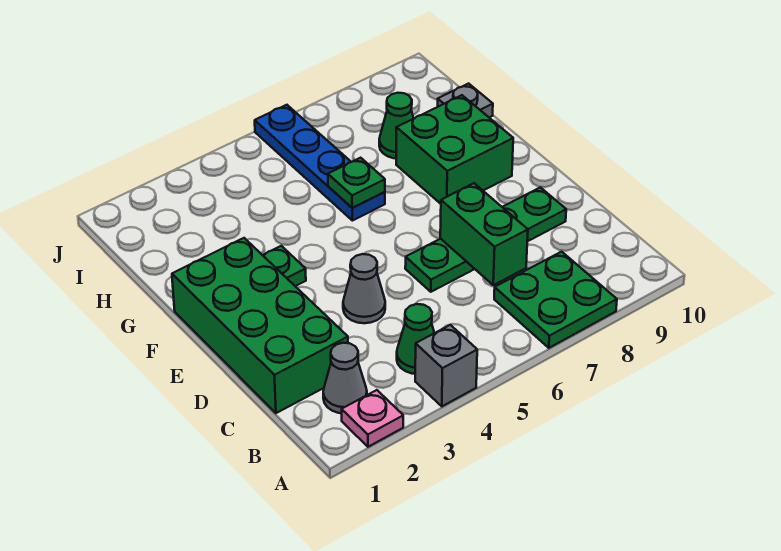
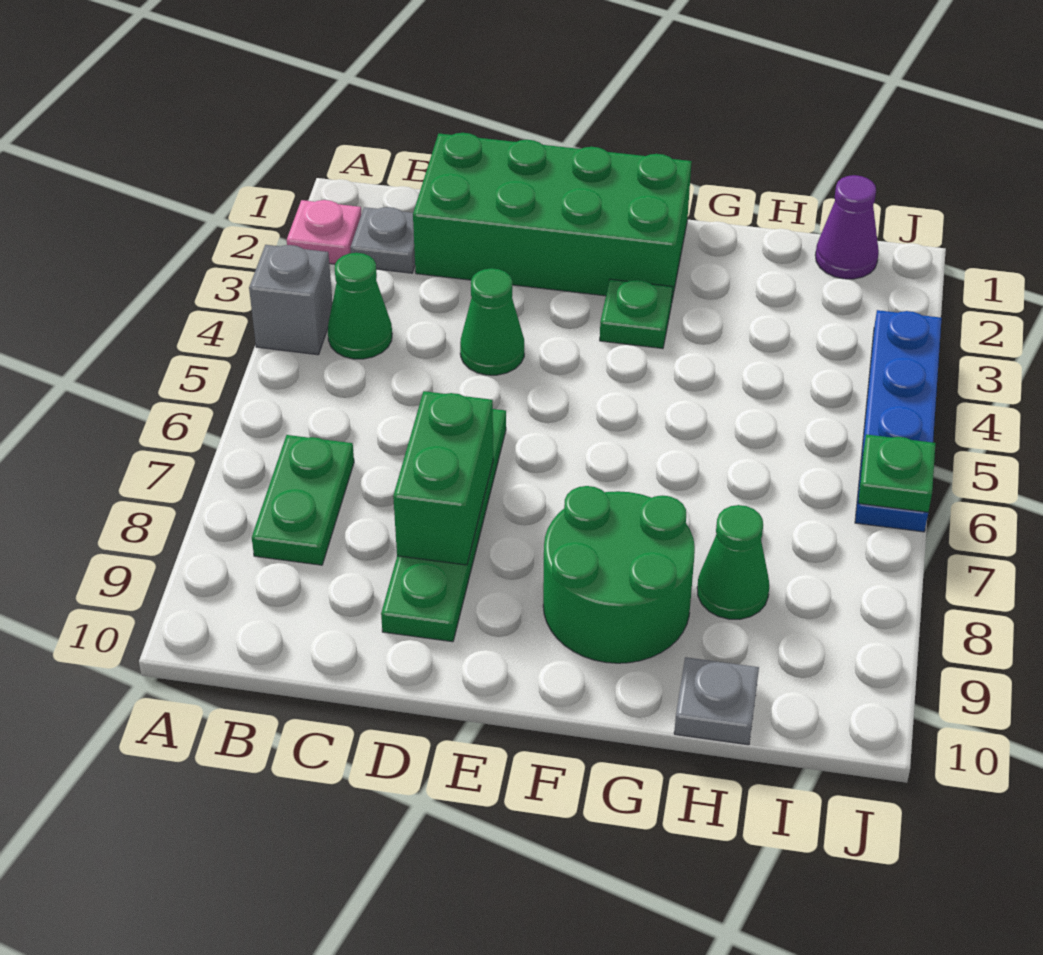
green plate A7:B8 level 1 -> green plate B7:B8 level 1
grey cone B2 level 1 -> grey plate B2 level 1
green brick C7:D7 level 2 -> green brick D7:D8 level 2
grey cone D4 level 1 -> green cone D4 level 1
green brick F8:G9 level 1 -> green round brick F8:G9 level 1
blue plate G6:J6 level 1 -> blue plate J3:J6 level 1
green plate G6 level 2 -> green plate J6 level 2
none -> purple cone I1 level 1

